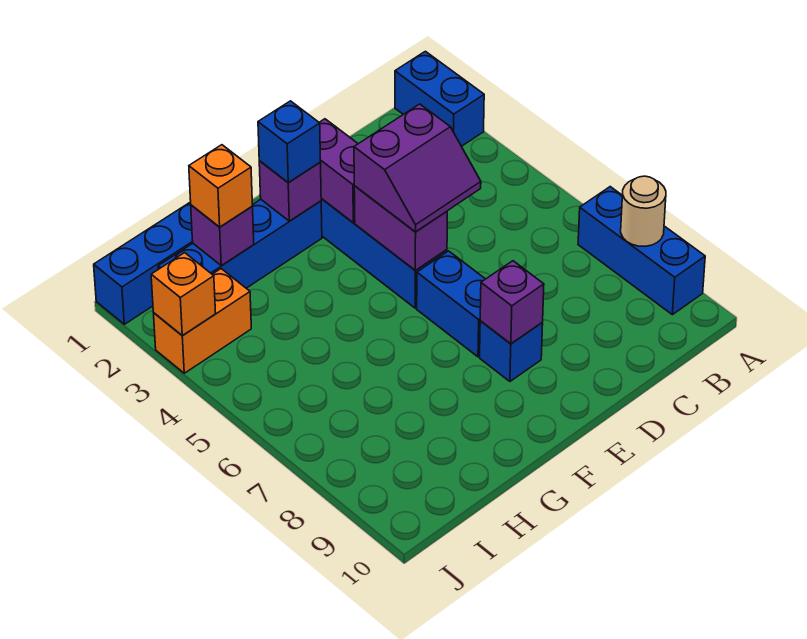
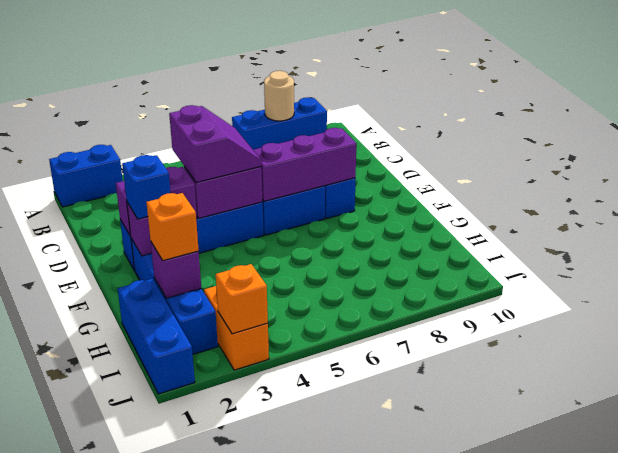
purple brick E8 level 2 -> purple brick E6:E8 level 2

